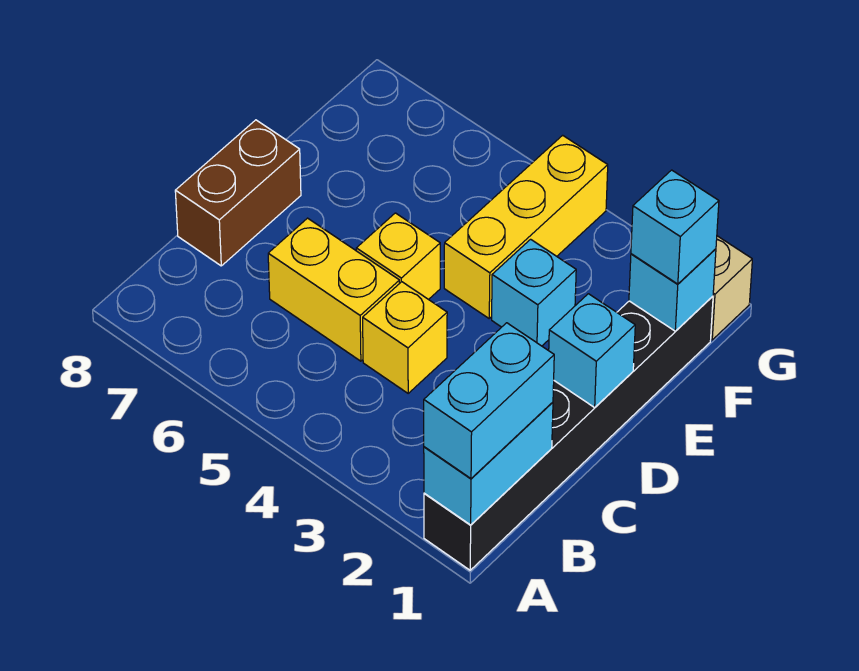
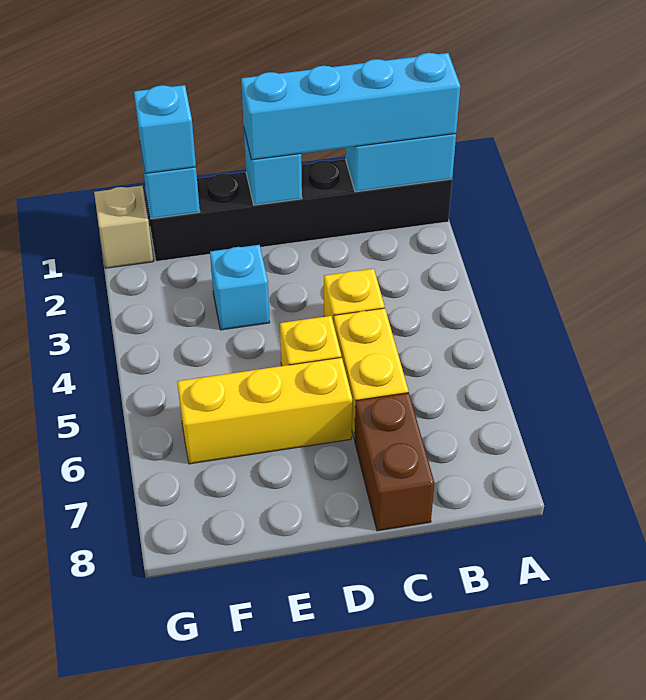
cyan brick A1:B1 level 3 -> cyan brick A1:D1 level 3
brown brick C8:D8 level 1 -> brown brick C7:C8 level 1
yellow brick E4:G4 level 1 -> yellow brick D6:F6 level 1

